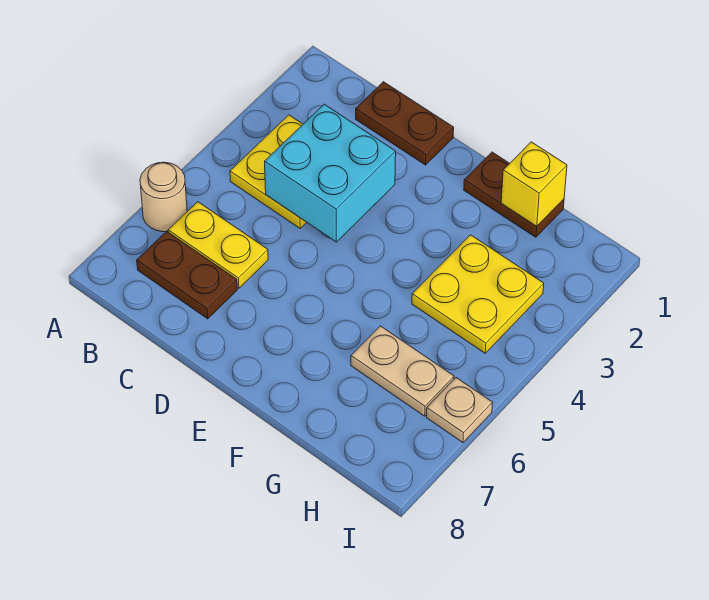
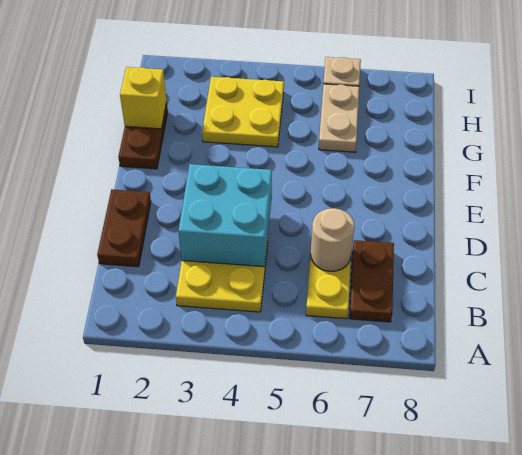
tan round brick A6 level 1 -> tan round brick C6 level 2

